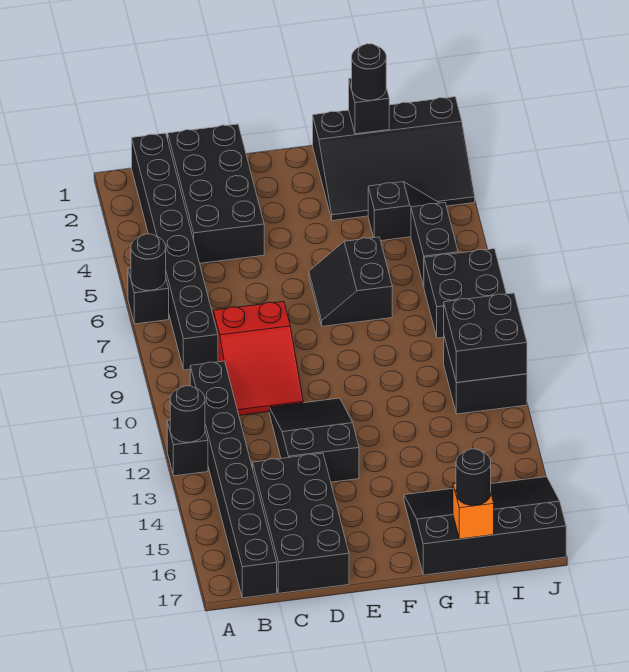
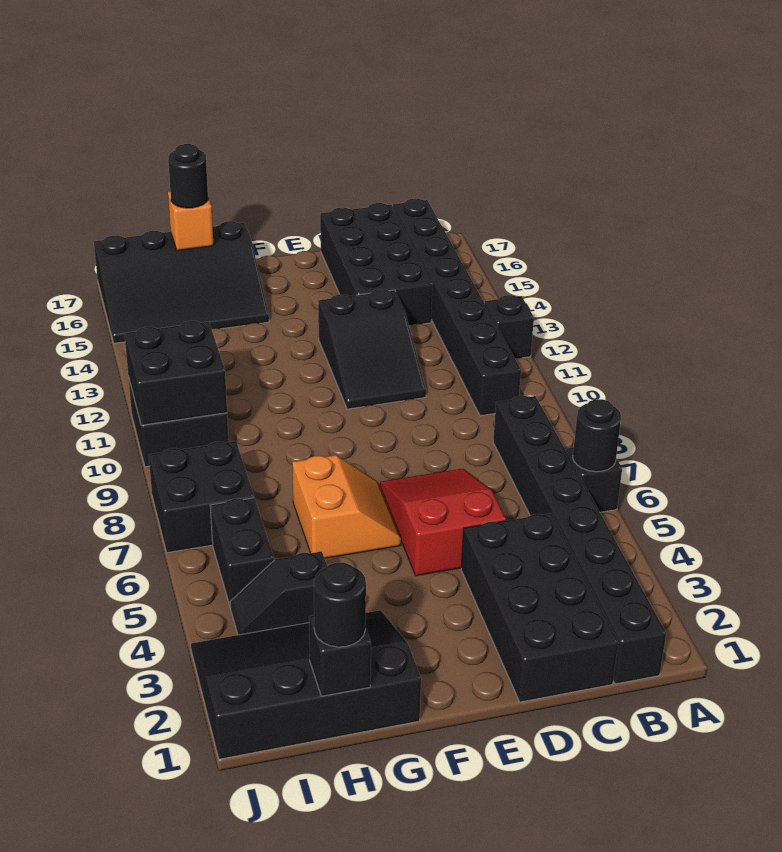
black round brick A12 level 2 -> none
red slope C8:D10 level 1 top 8 -> red slope D5:E7 level 1 top 5
black slope F6:G7 level 1 top G -> orange slope F6:G7 level 1 top G

